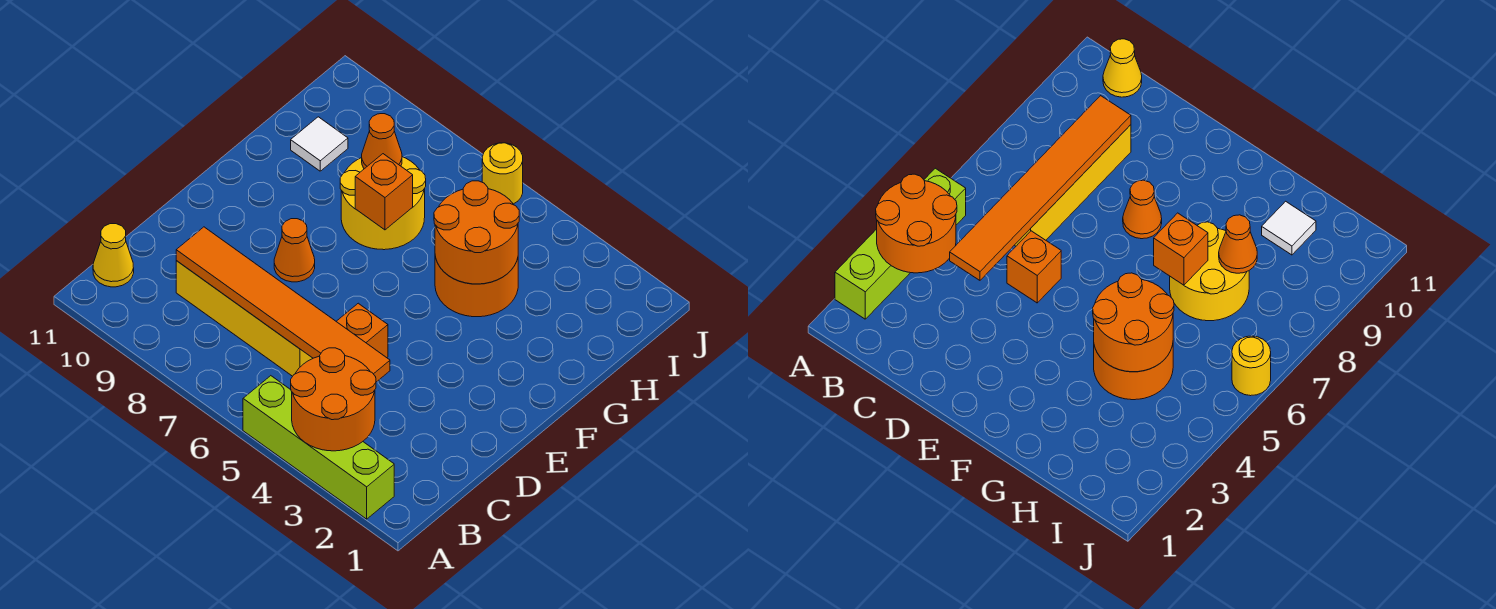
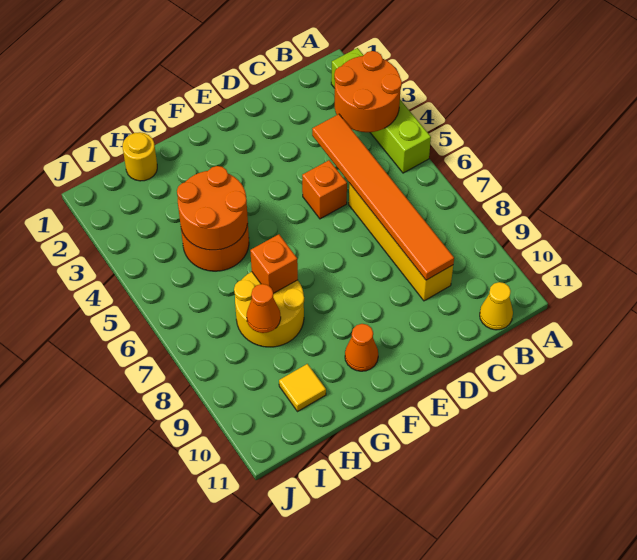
orange cone E8 level 1 -> orange cone F10 level 1
white tile H10 level 1 -> yellow tile H10 level 1
yellow round brick J6 level 1 -> yellow round brick H1 level 1

